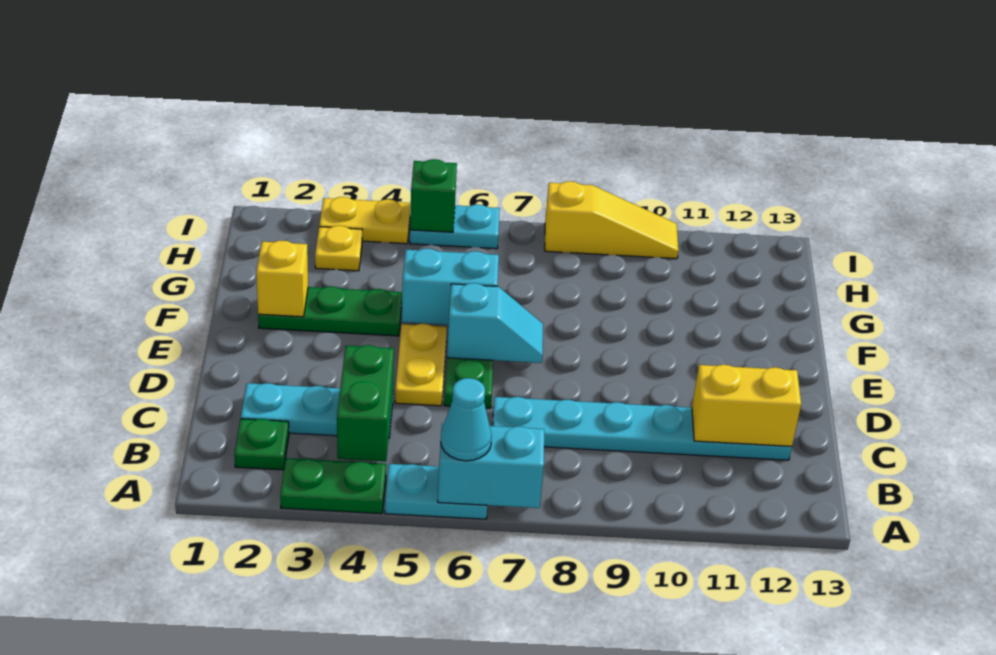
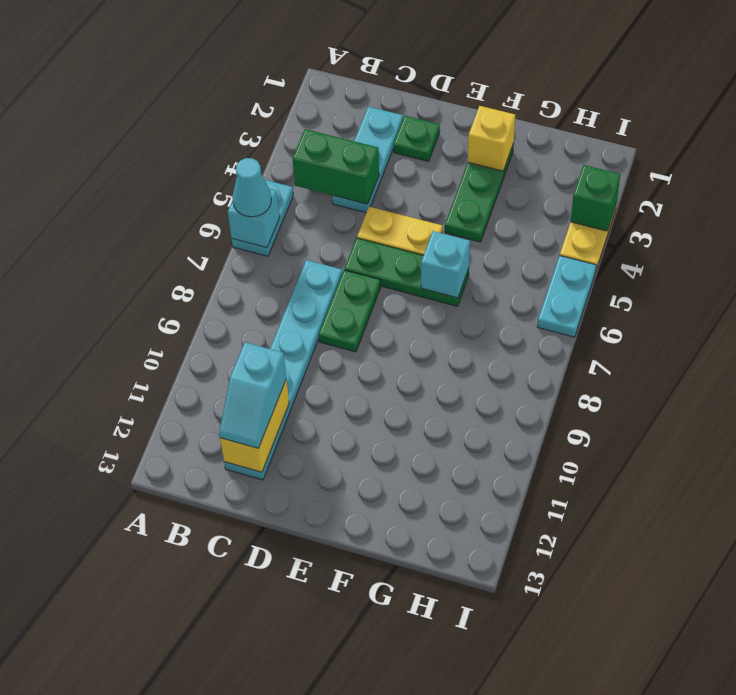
green plate A3:A4 level 1 -> green plate D7:D8 level 1
cyan brick A6:A7 level 2 -> cyan brick A6 level 2
green plate B2 level 1 -> green plate D2 level 1
cyan slope E6:E7 level 2 top 6 -> cyan slope C11:C12 level 3 top 11
cyan brick F5:F6 level 2 -> cyan brick F6 level 2
yellow plate H3 level 1 -> none
green brick I5 level 2 -> green brick I3 level 2
yellow slope I8:I10 level 1 top 8 -> none

